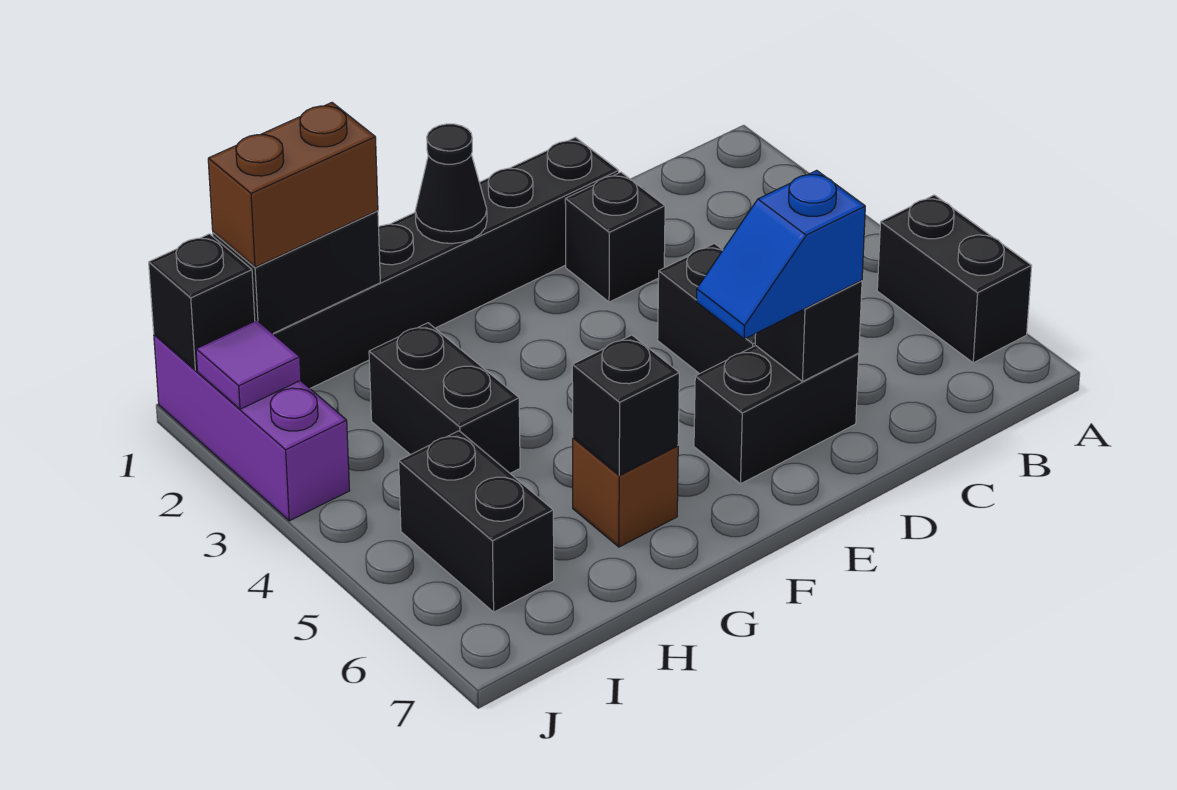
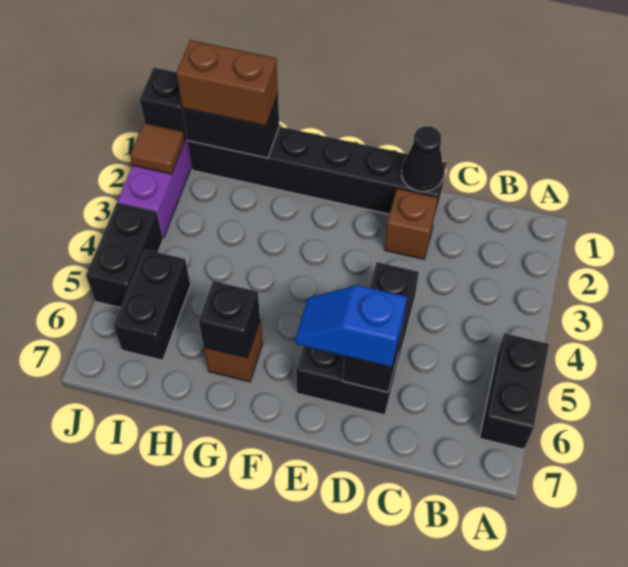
black brick D2 level 1 -> brown brick D2 level 1
black cone F1 level 2 -> black cone D1 level 2
black brick H3:H4 level 1 -> black brick J4:J5 level 1
purple tile J2 level 2 -> brown tile J2 level 2

